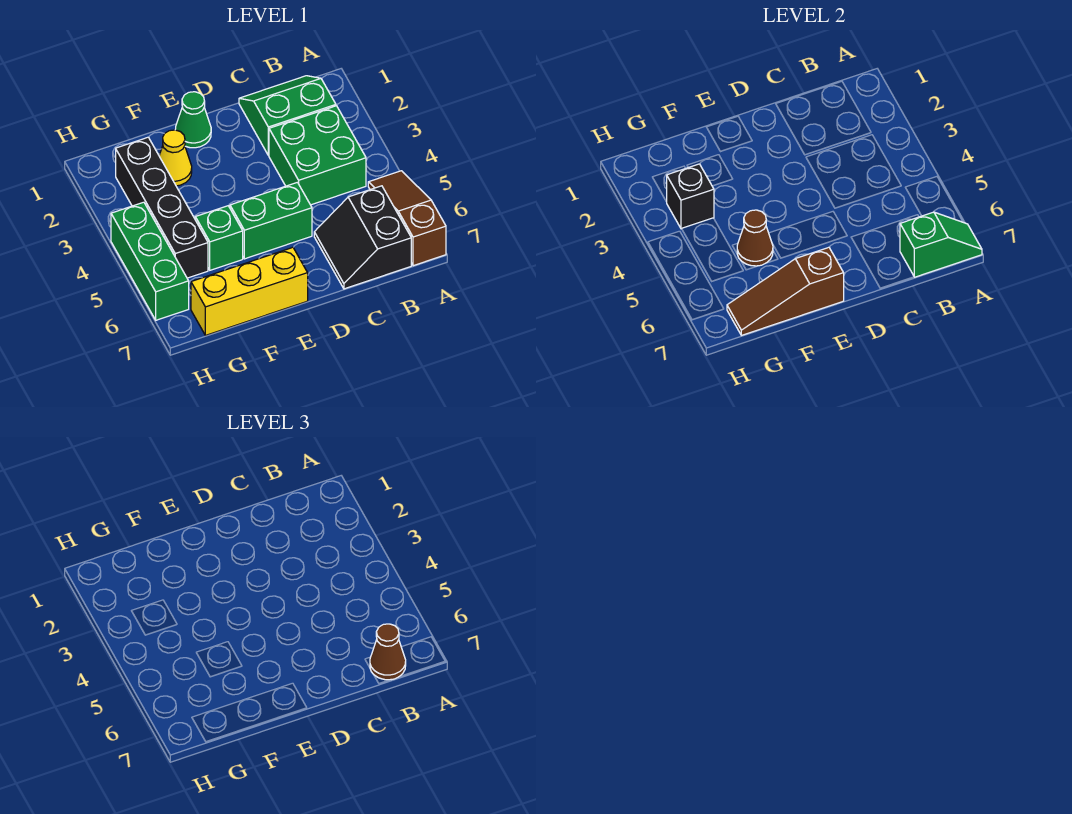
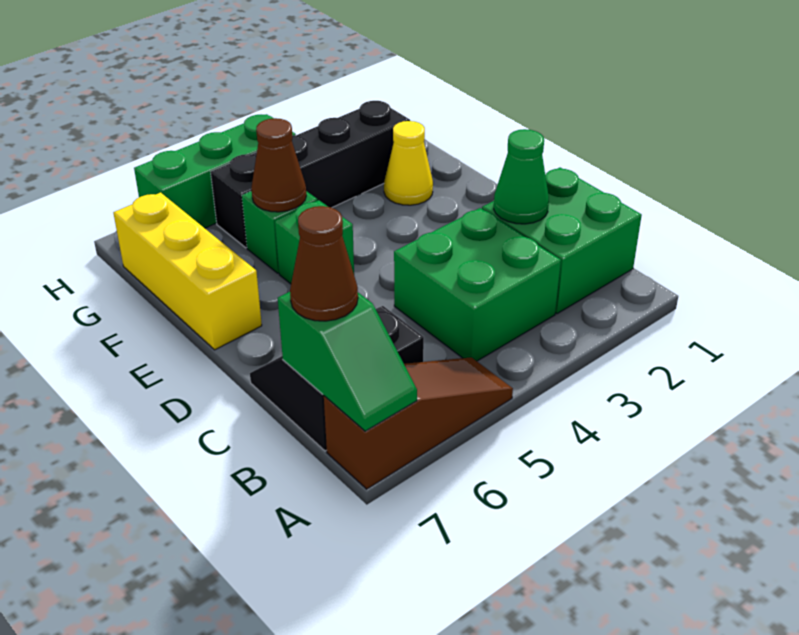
green slope B1:C2 level 1 top 2 -> green brick B1:C2 level 1
green brick D5:E5 level 1 -> green brick E5 level 1
green cone E1 level 1 -> green cone C2 level 2
brown slope E7:G7 level 2 top E -> none
black brick G3 level 2 -> none

